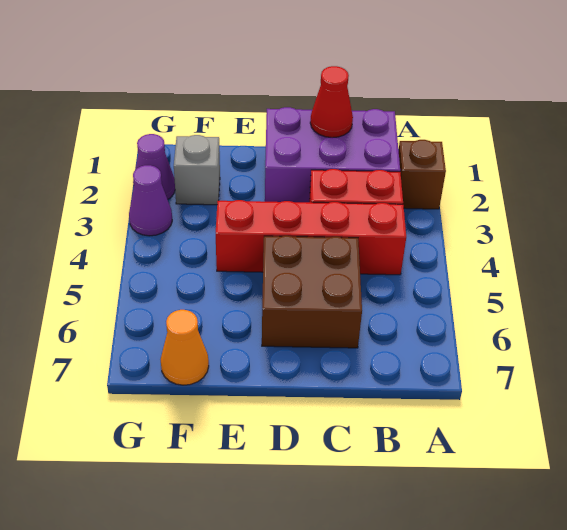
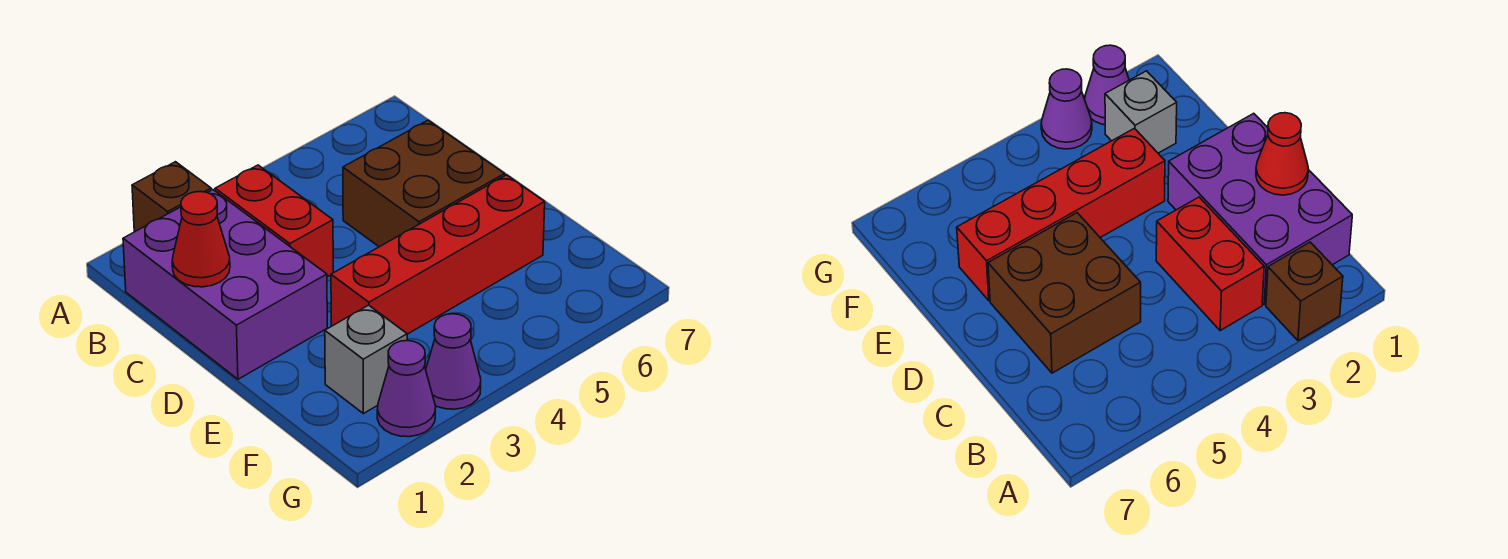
red brick B4:E4 level 1 -> red brick E3:E6 level 1
orange cone F7 level 1 -> none

